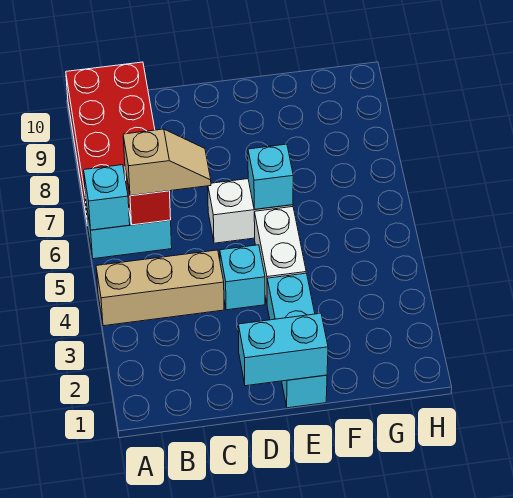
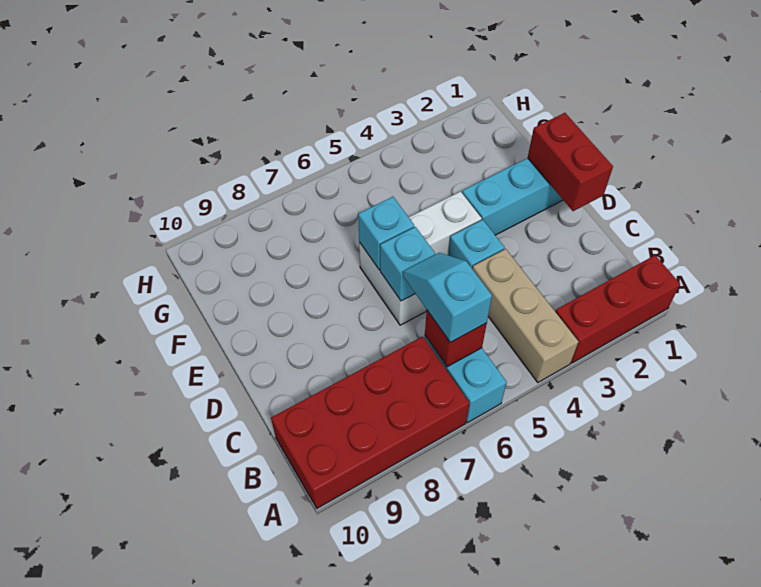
none -> red brick A1:A3 level 1
cyan brick A6 level 2 -> cyan brick D6 level 2
tan slope B6:C6 level 3 top B -> cyan slope B6:C6 level 3 top B
cyan brick D1:E1 level 2 -> red brick D1:E1 level 2

